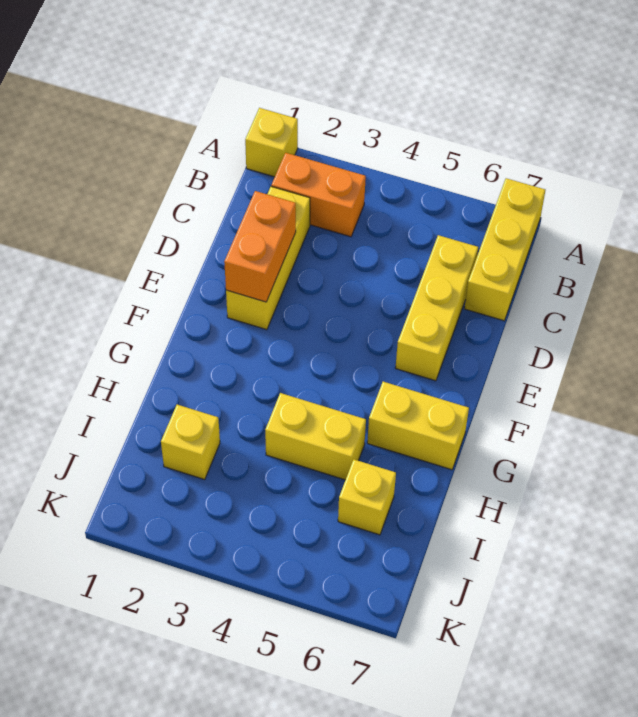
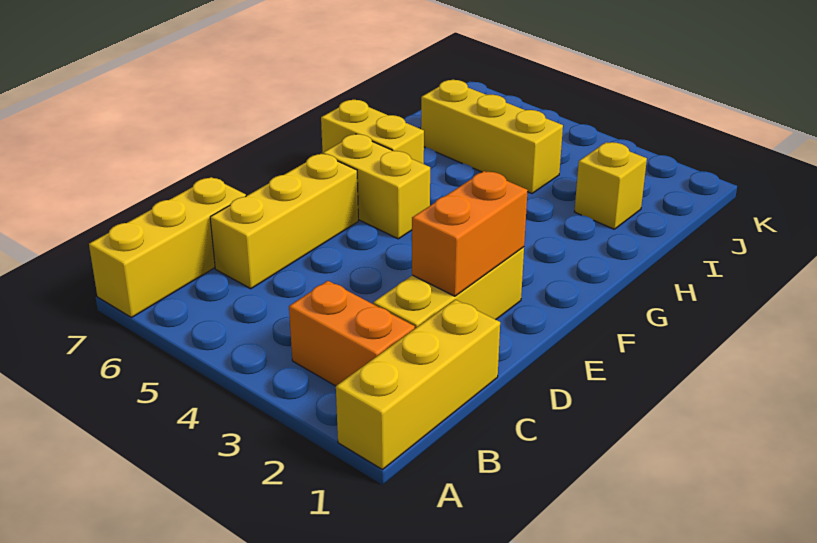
yellow brick A1 level 1 -> yellow brick A1:C1 level 1
yellow brick H4:H5 level 1 -> yellow brick F5:F6 level 1
yellow brick I6 level 1 -> yellow brick I4:I6 level 1

